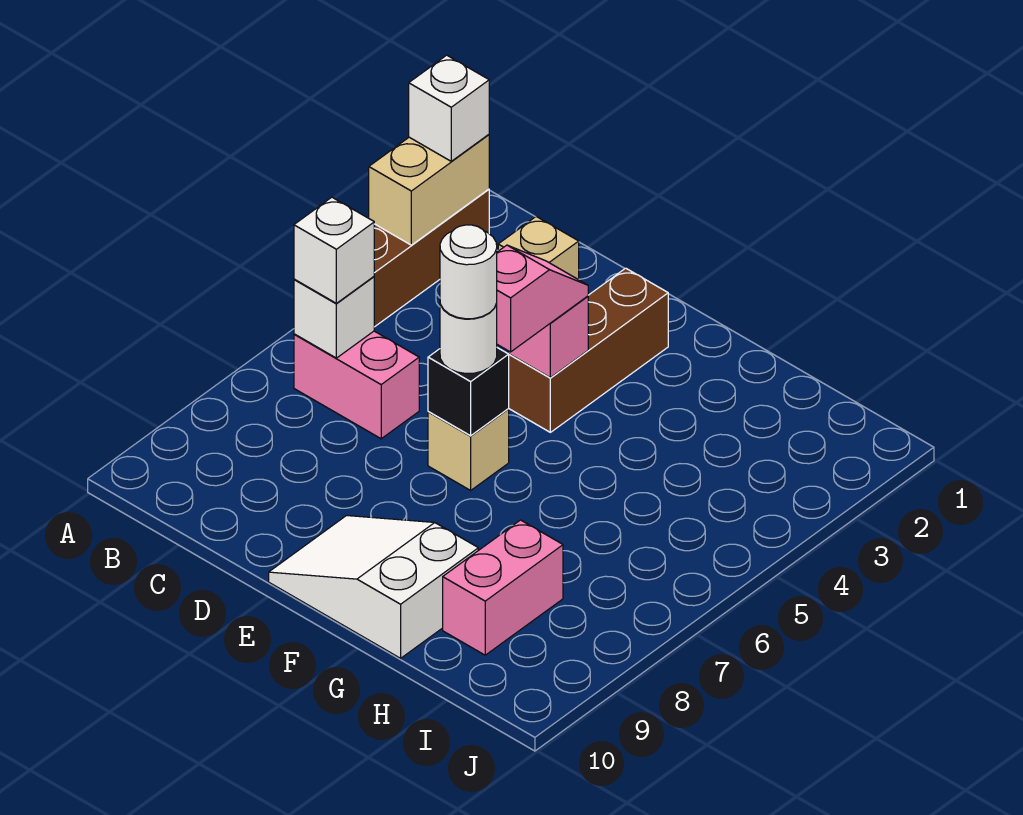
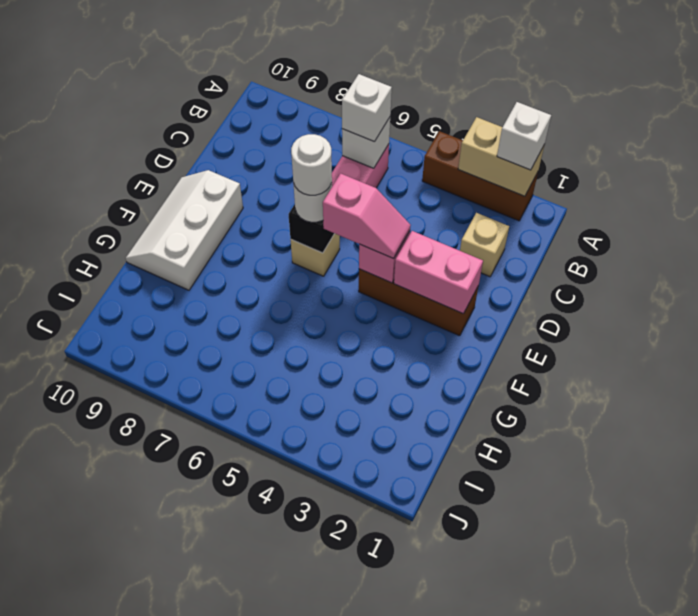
white slope E9:G10 level 1 top G -> white slope E9:G10 level 1 top 9
pink brick H8:H9 level 1 -> pink brick E2:E3 level 2

